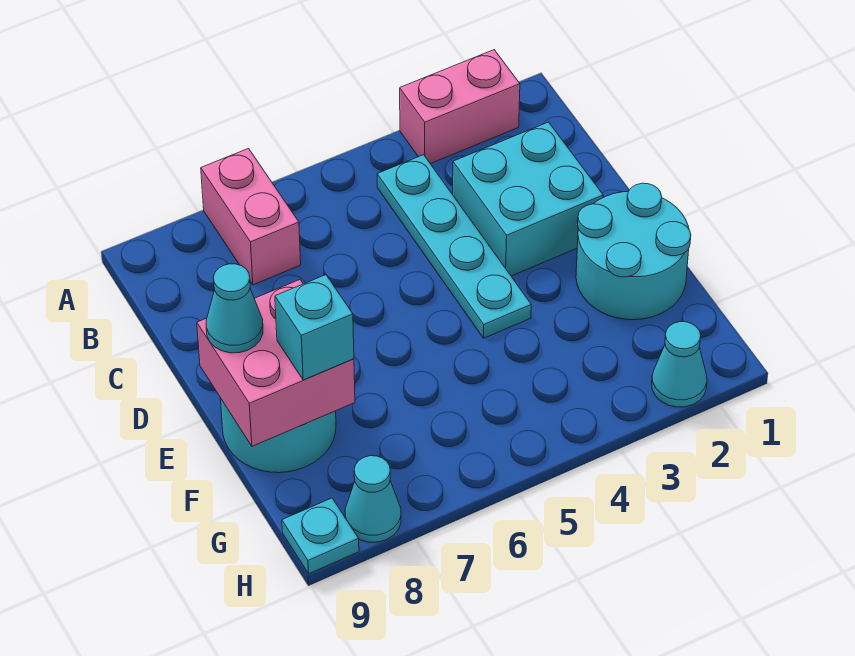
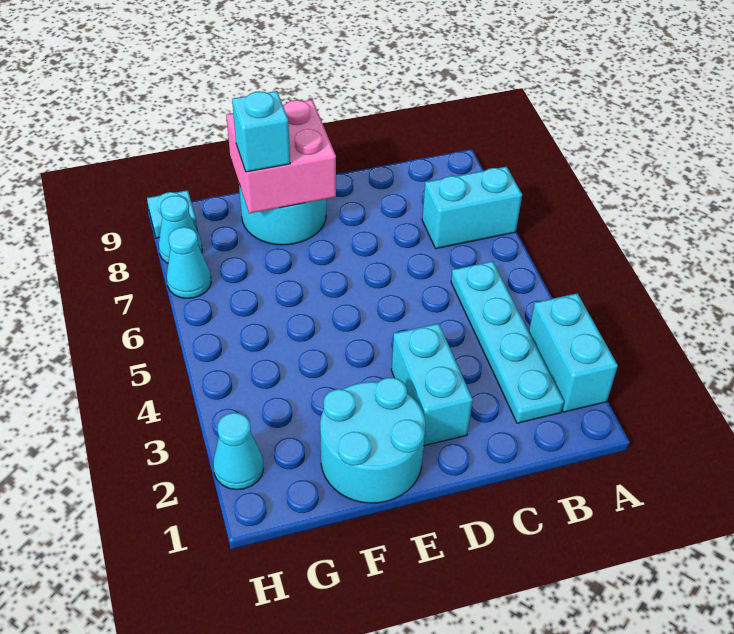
pink brick A2:A3 level 1 -> cyan brick A2:A3 level 1
pink brick A7:B7 level 1 -> cyan brick A7:B7 level 1
cyan plate B4:E4 level 1 -> cyan plate B2:B5 level 1
cyan brick C2:D3 level 1 -> cyan brick D2:D3 level 1
cyan cone E9 level 3 -> cyan cone H7 level 1

